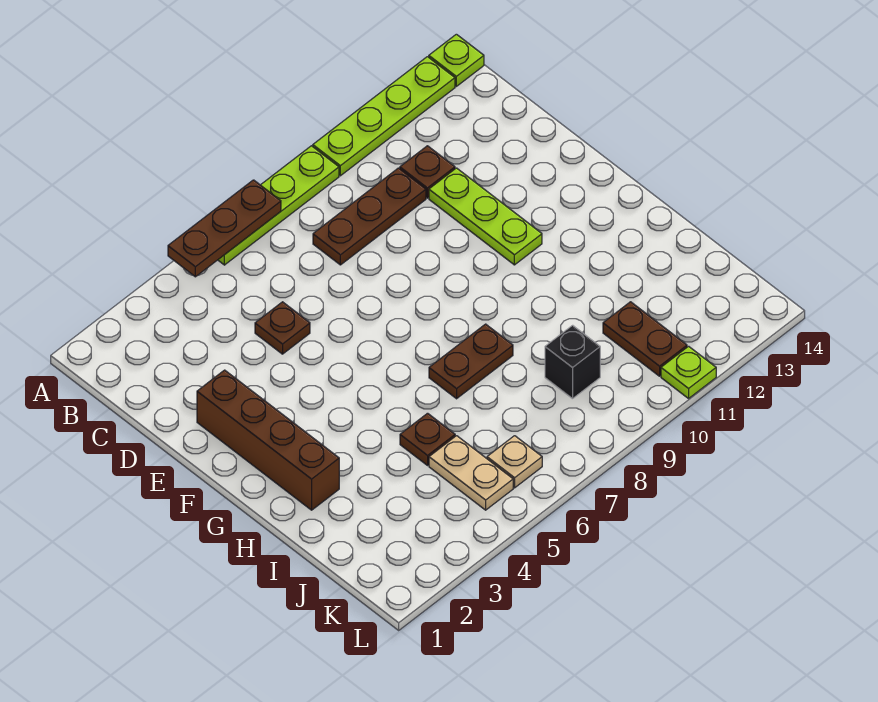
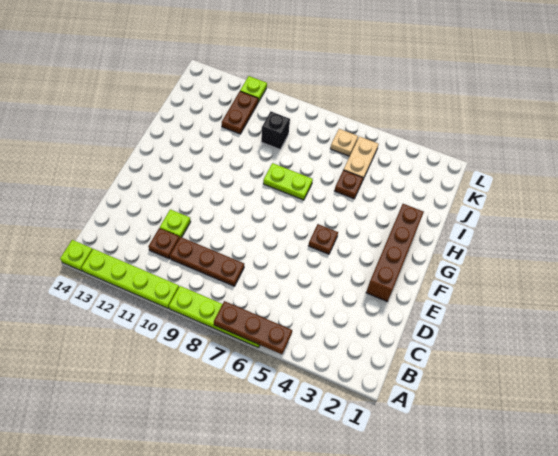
brown plate D5 level 1 -> brown plate F5 level 1
lime plate D11:F11 level 1 -> lime plate D11 level 1
brown plate H7:H8 level 1 -> lime plate H7:H8 level 1

